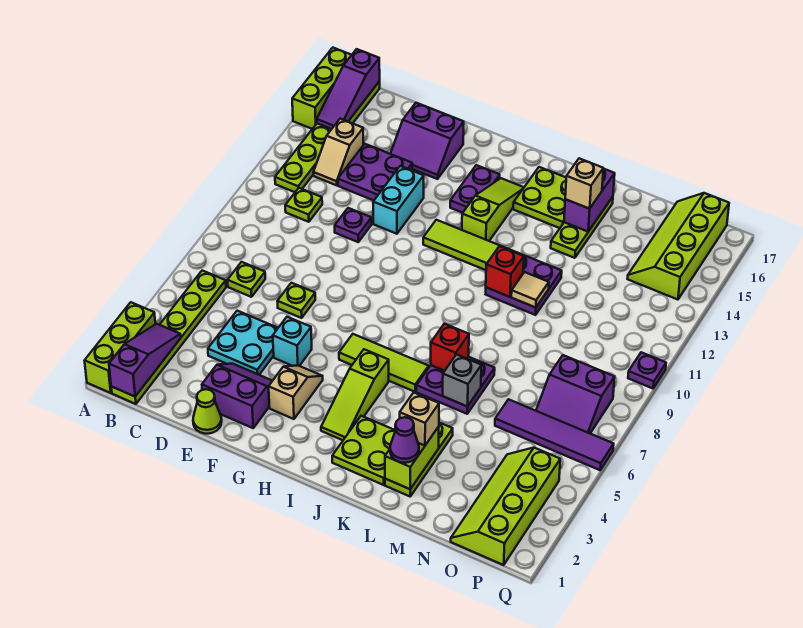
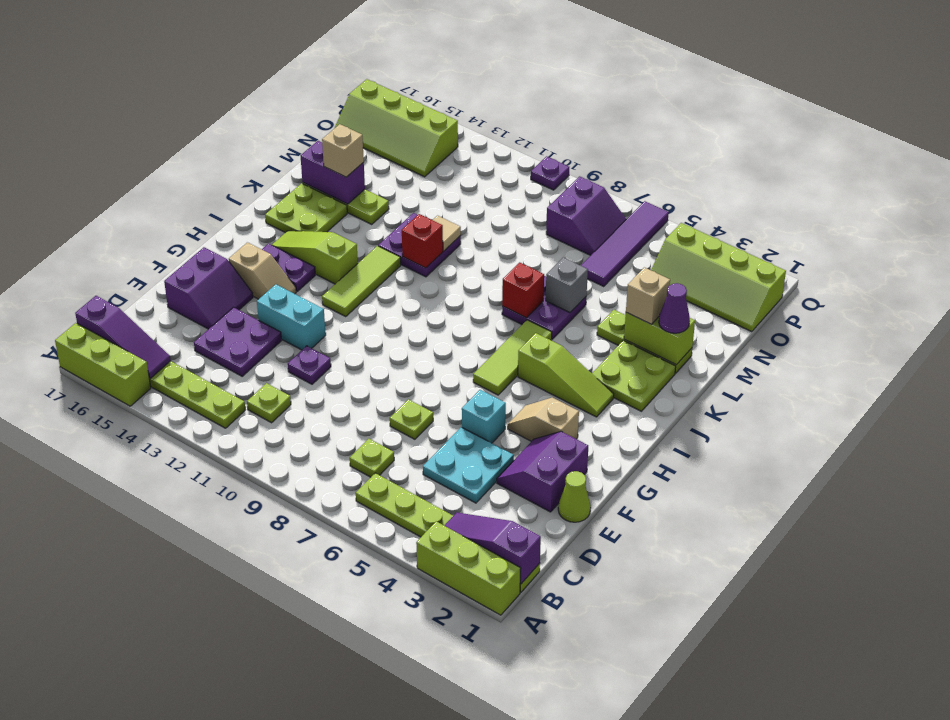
tan slope C13:C14 level 1 top 14 -> tan slope G14:G15 level 1 top 15

